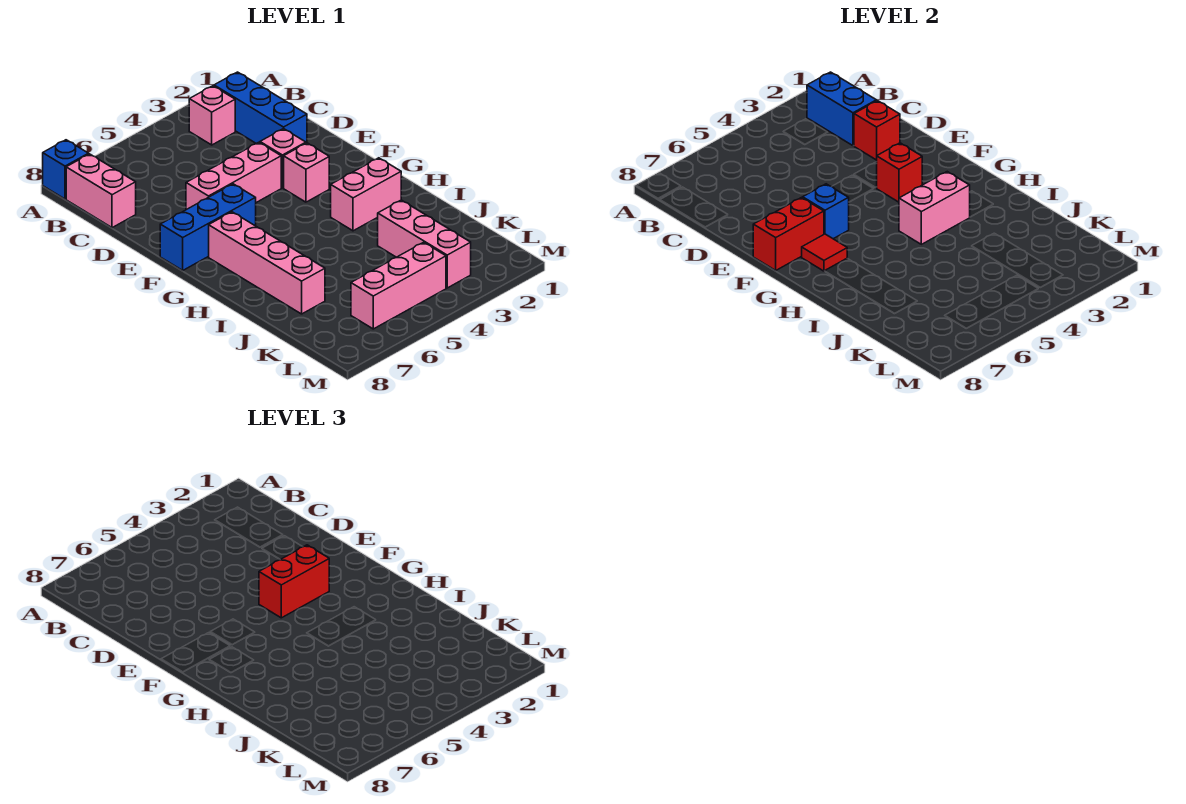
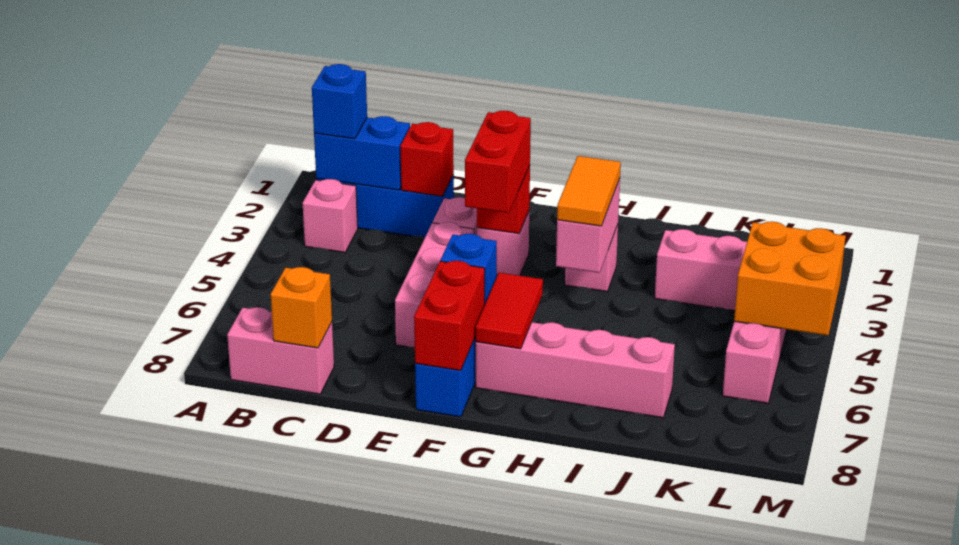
blue brick A8 level 1 -> blue brick B2 level 3
none -> orange brick C8 level 2
red tile G7 level 2 -> red tile G6:G7 level 2
pink brick H2:H3 level 1 -> pink brick H3 level 1
none -> orange tile H3:H4 level 3
none -> orange brick L4:M5 level 2

